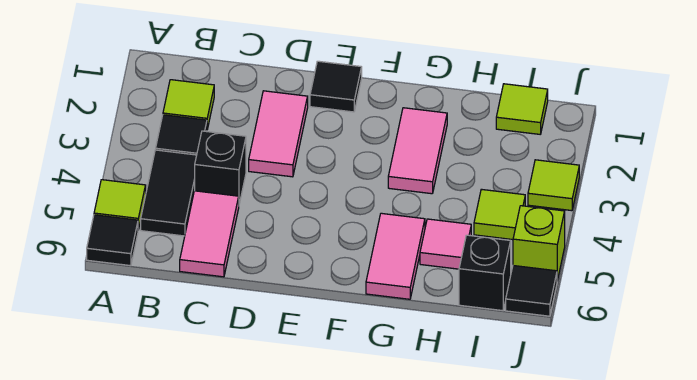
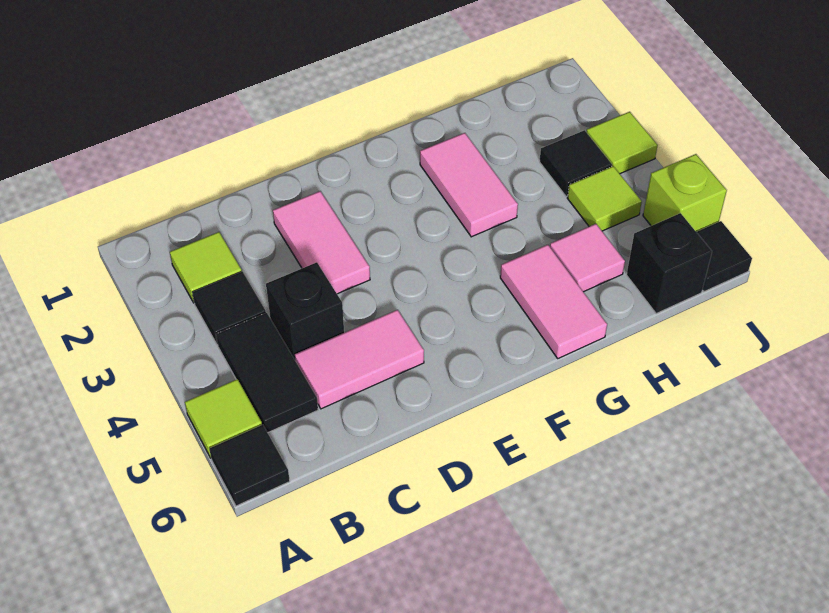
pink tile C5:C6 level 1 -> pink tile C5:D5 level 1
black tile E1 level 1 -> black tile I3 level 1
lime tile I1 level 1 -> none

